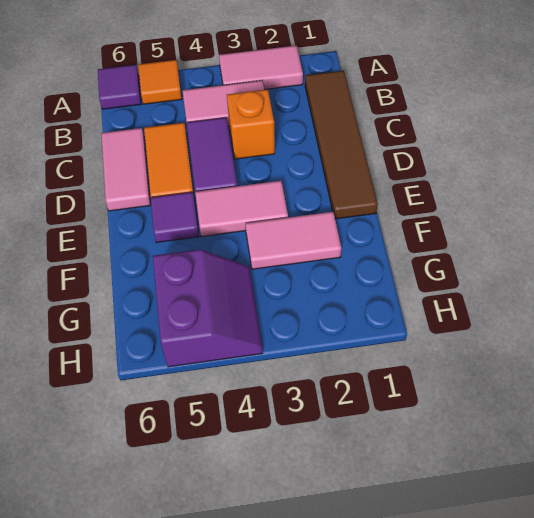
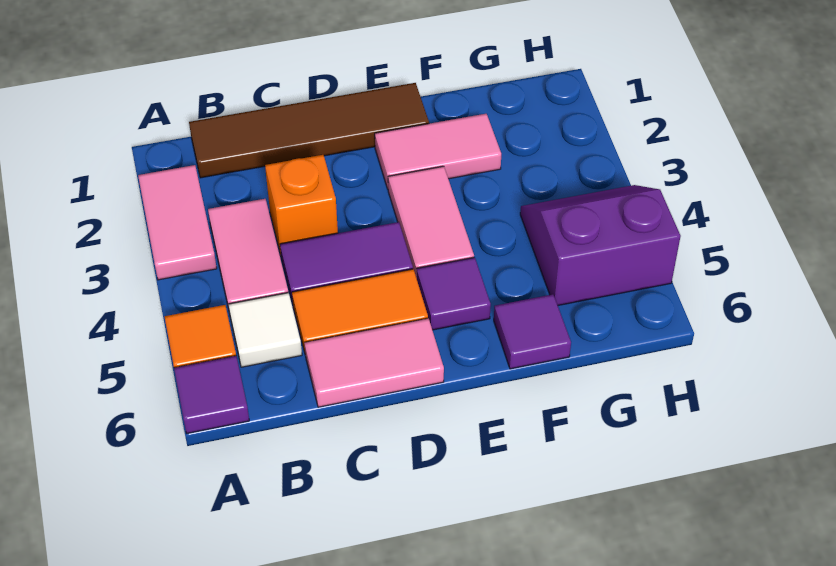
none -> white tile B5 level 1
pink tile F2:F3 level 1 -> pink tile E2:F2 level 1
none -> purple tile F6 level 1

